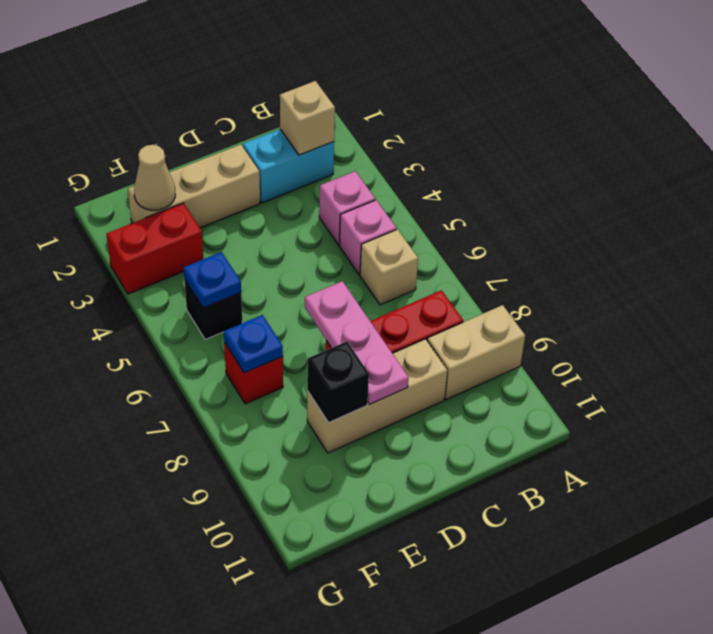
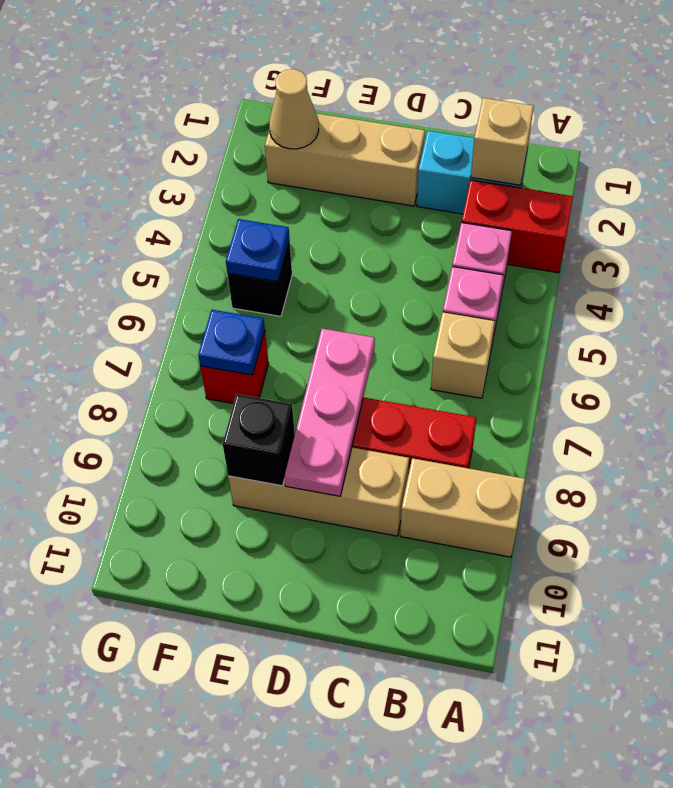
red brick F3:G3 level 1 -> red brick A3:B3 level 1

